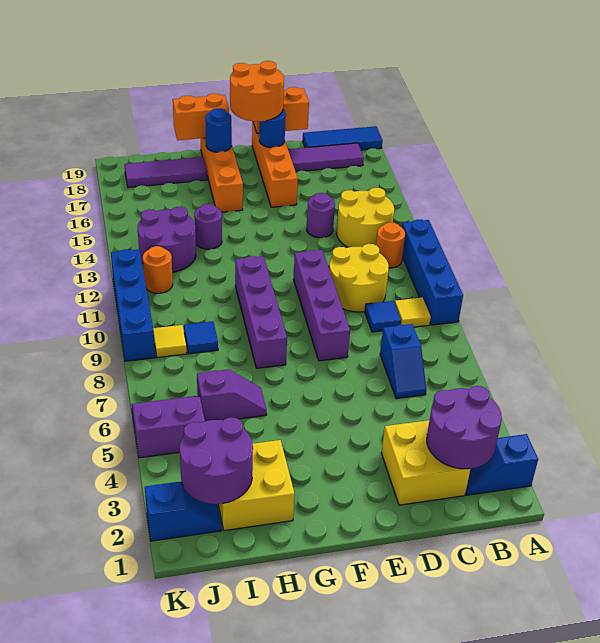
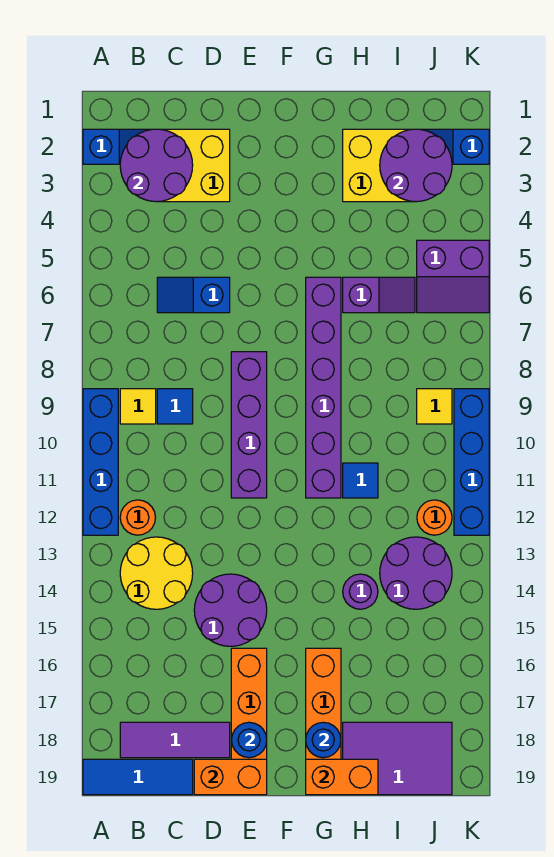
blue slope C6:C7 level 1 top 7 -> blue slope C6:D6 level 1 top D
yellow round brick C10:D11 level 1 -> none
purple round brick D14 level 1 -> purple round brick D14:E15 level 1
orange round brick E18:F19 level 3 -> none
purple brick G8:G11 level 1 -> purple brick G6:G11 level 1
purple slope H6:I6 level 1 top I -> purple slope H6:I6 level 1 top H
purple tile H18:J18 level 1 -> purple tile H18:J19 level 1
blue tile I9 level 1 -> blue tile H11 level 1

